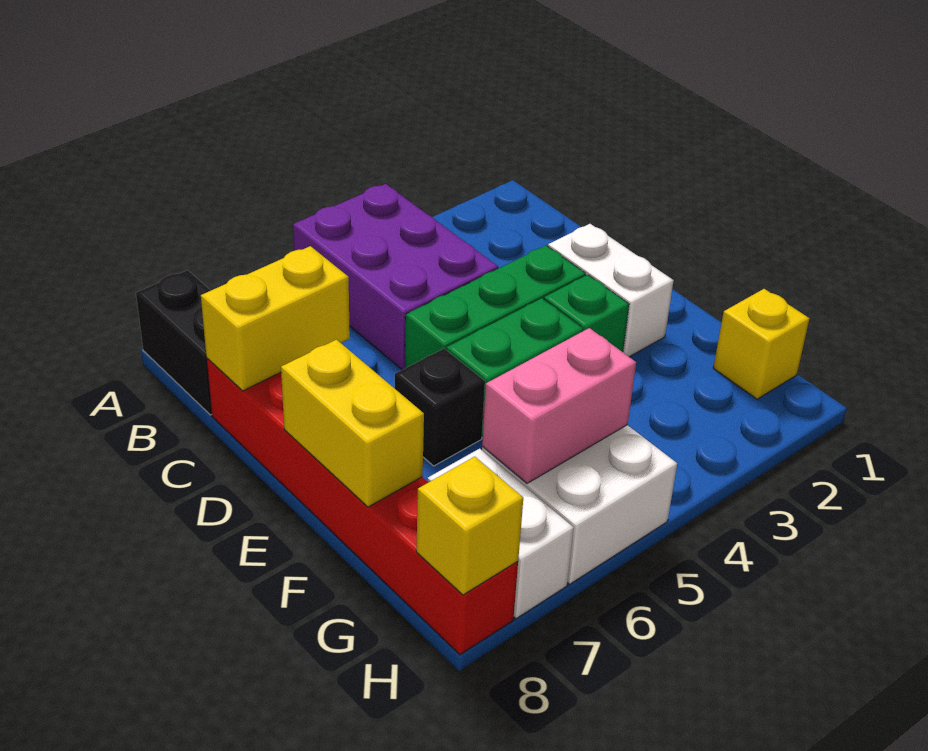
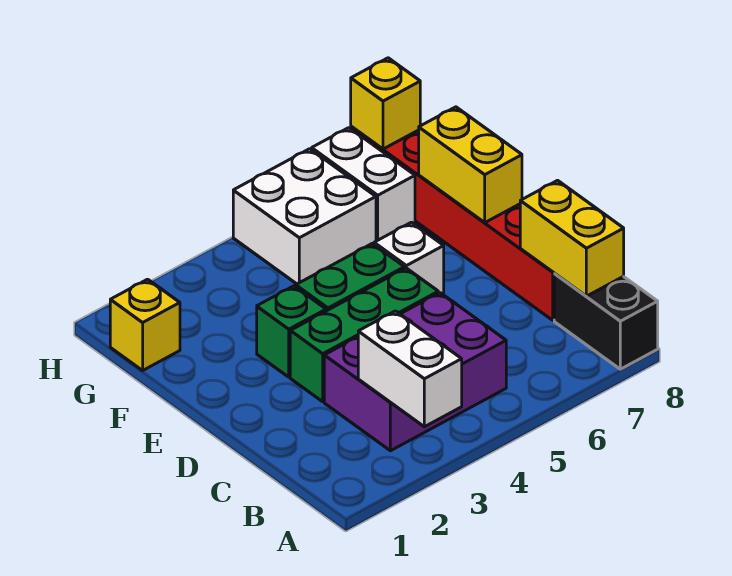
purple brick A4:C5 level 1 -> purple brick B3:C5 level 1
yellow brick C7:C8 level 2 -> yellow brick B8:C8 level 2
white brick D2:E2 level 1 -> white brick A3:B3 level 2
black brick E6 level 1 -> white brick E6 level 1
pink brick G5:G6 level 2 -> none

